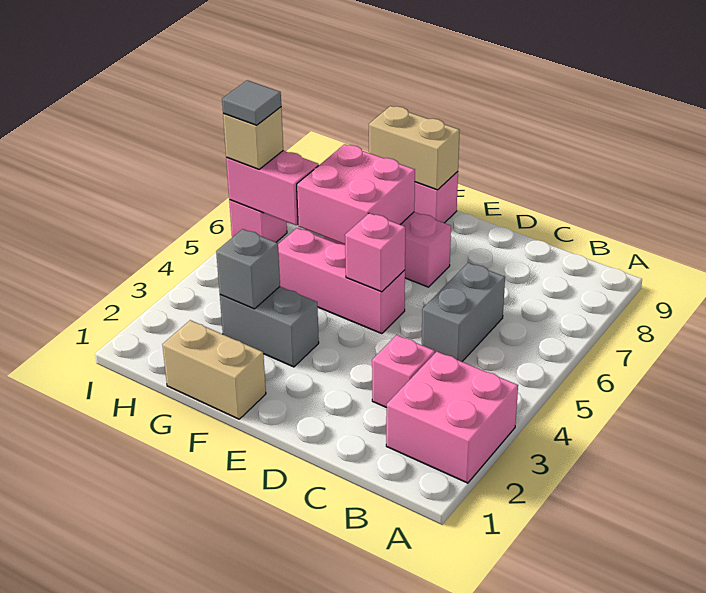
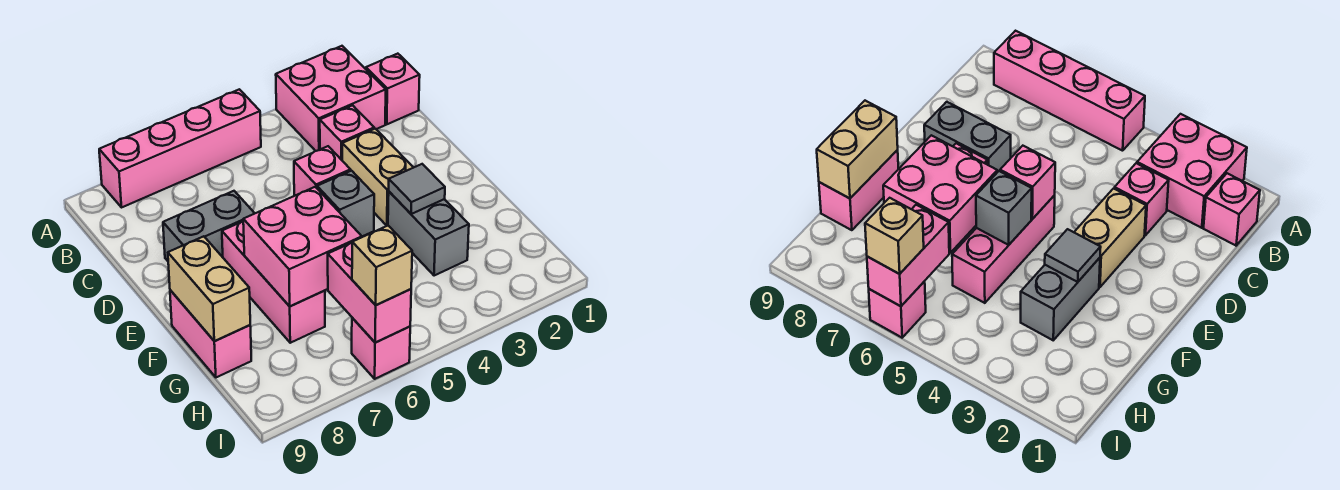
none -> pink brick A5:A8 level 1
none -> pink brick B1 level 1
grey brick C5:C6 level 1 -> grey brick D7:D8 level 1
tan brick F1:G1 level 1 -> tan brick D3:E3 level 1
grey brick G3 level 2 -> grey brick F5 level 2
grey tile I6 level 4 -> grey tile F3 level 2

